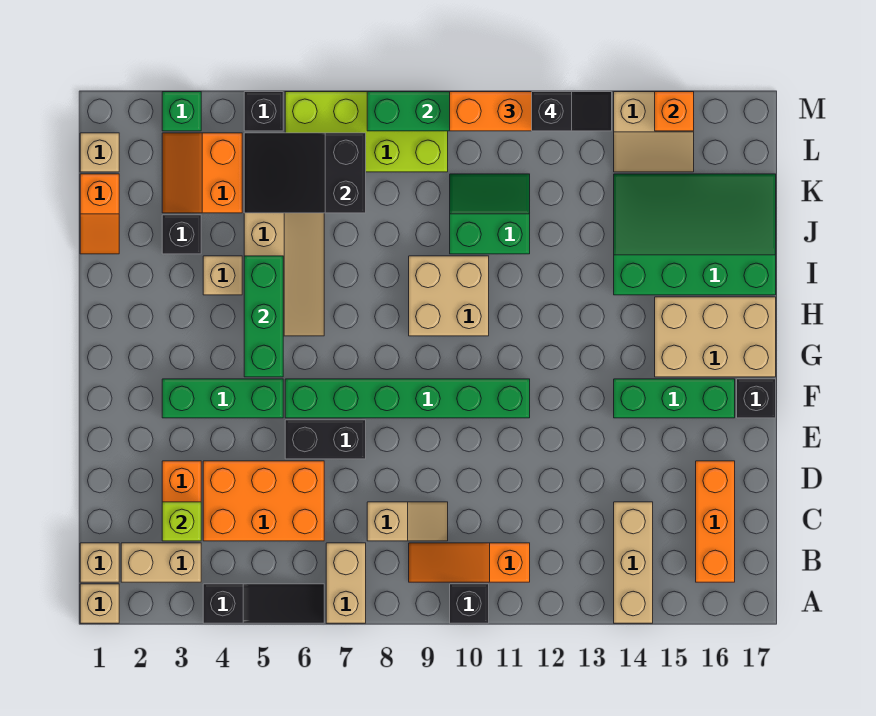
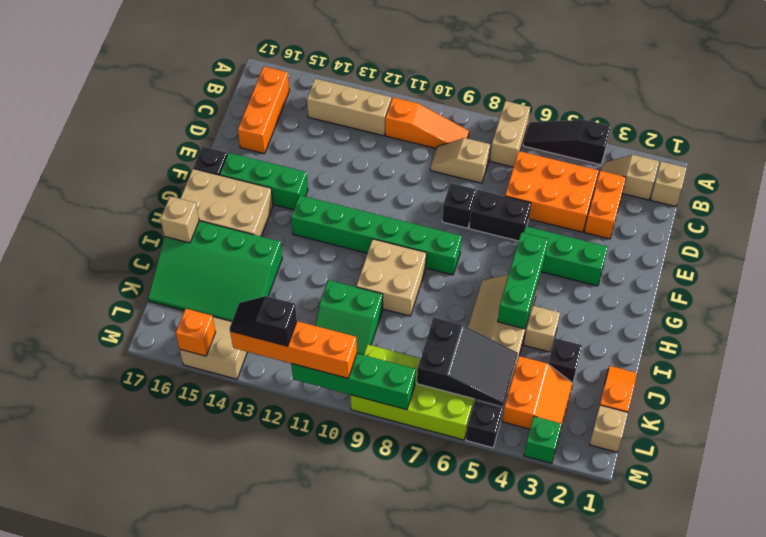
tan brick A1 level 1 -> tan brick I17 level 2
black brick A10 level 1 -> black brick E8 level 1
tan brick A14:C14 level 1 -> tan brick B12:B14 level 1
tan brick B2:B3 level 1 -> tan slope B2:B3 level 1 top 2
lime brick C3 level 2 -> none
green brick F6:F11 level 1 -> green brick G8:G13 level 1

